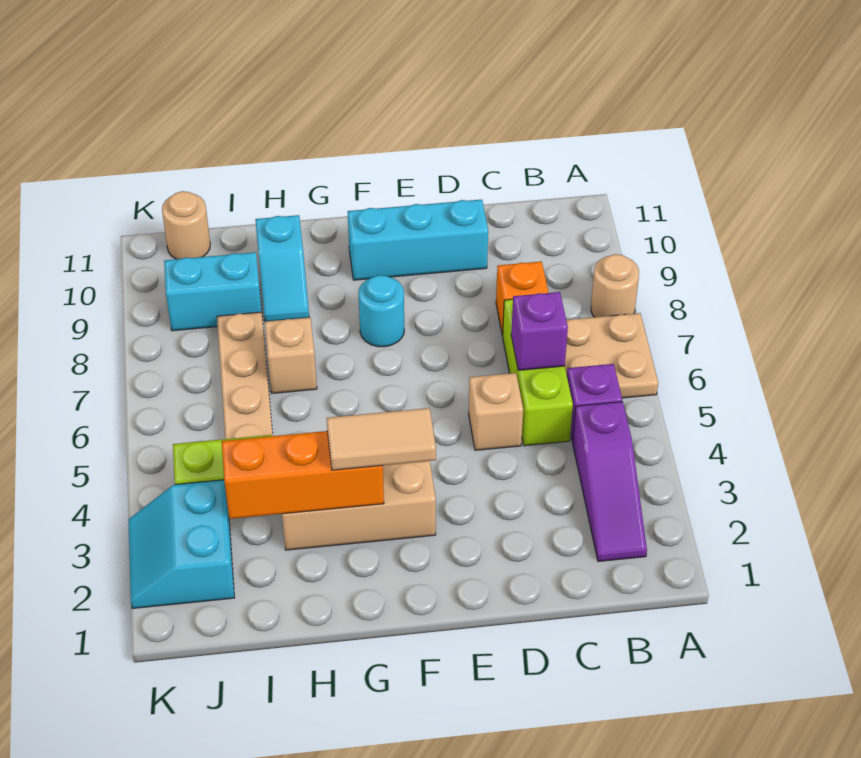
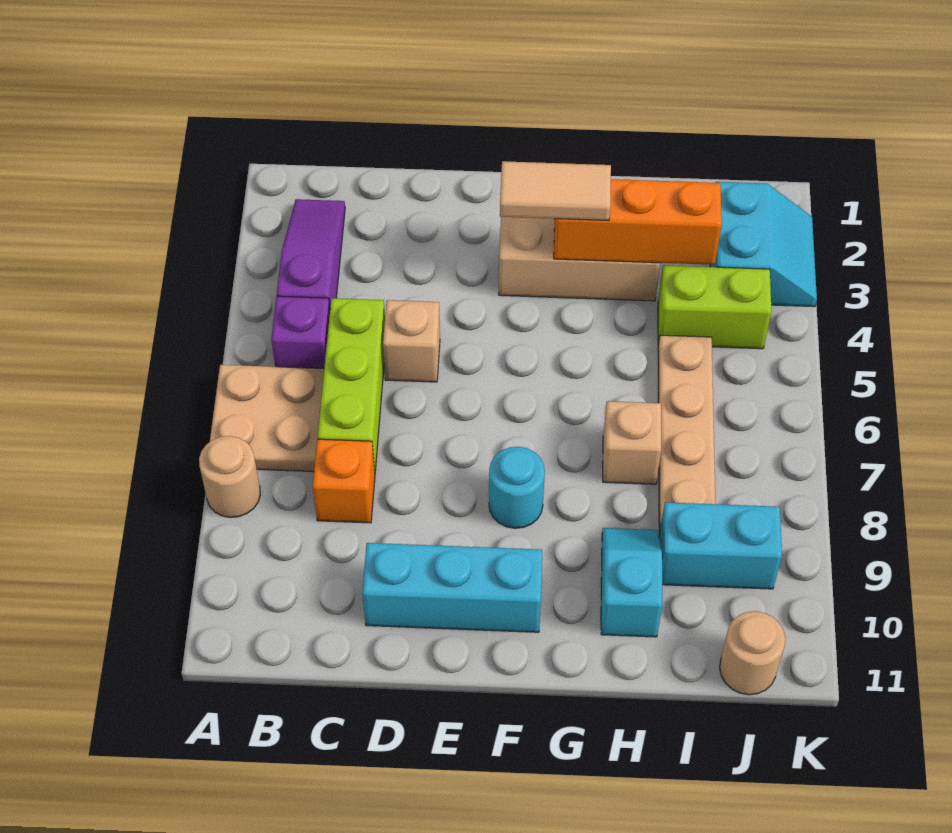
purple brick C6 level 2 -> none

